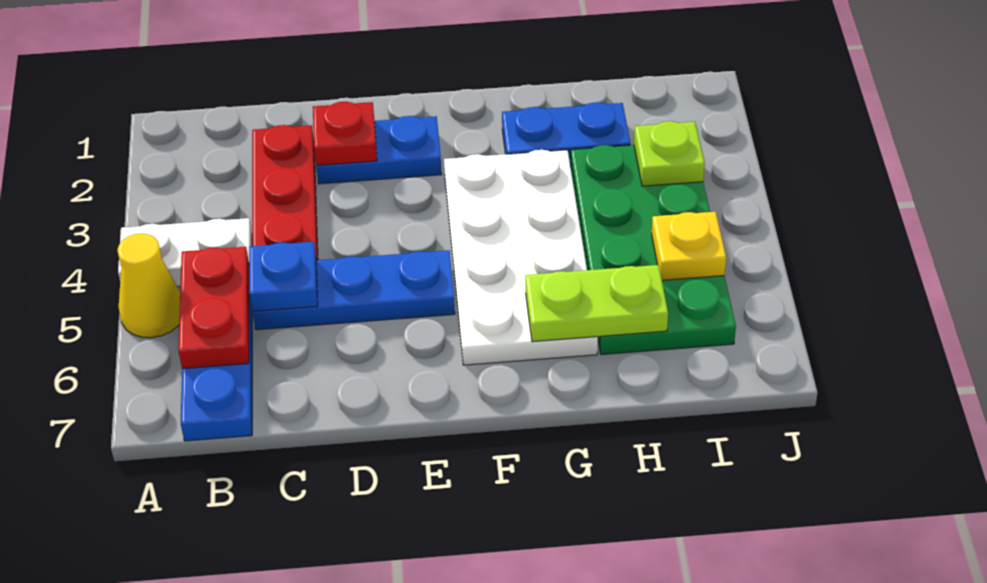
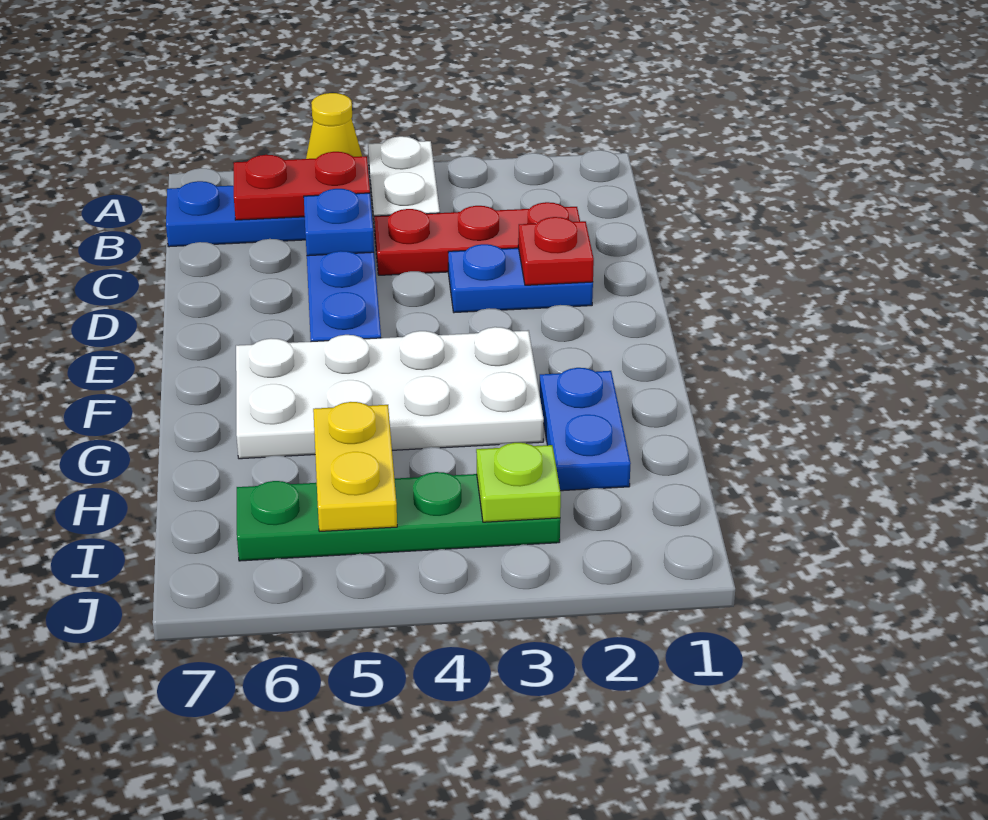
blue plate D2:E2 level 1 -> blue plate D2:D3 level 1
lime plate G6:H6 level 2 -> none
green plate H3:I6 level 1 -> green plate I3:I6 level 1
yellow plate I5 level 2 -> yellow plate H5:I5 level 2

